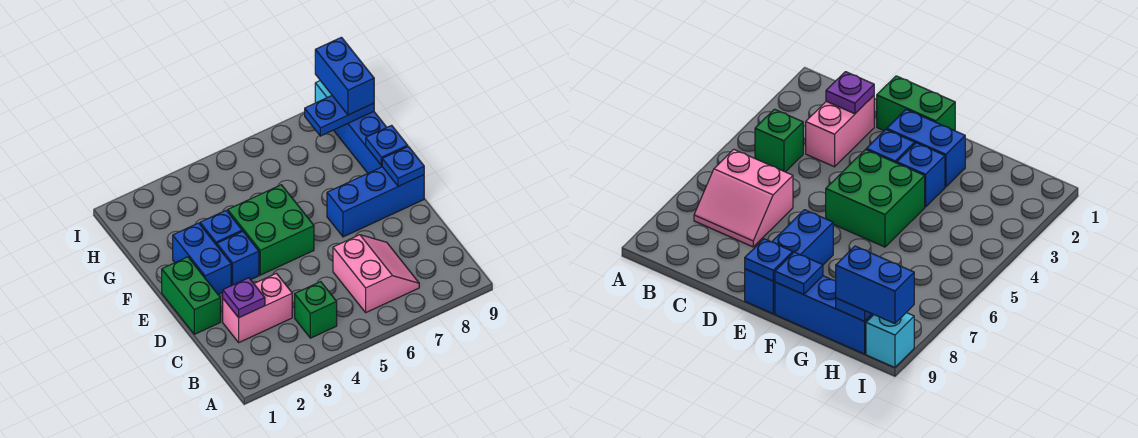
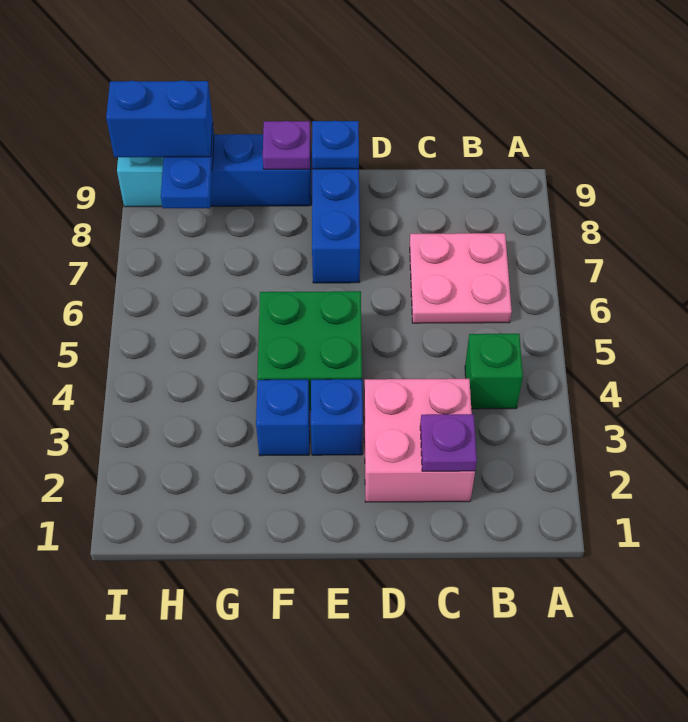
pink slope B6:C7 level 1 top 6 -> pink plate B6:C7 level 1
pink brick C2:C3 level 1 -> pink brick C2:D3 level 1
green brick D1:E1 level 1 -> none
blue brick E2:F2 level 1 -> none
blue plate F9 level 2 -> purple plate F9 level 2

